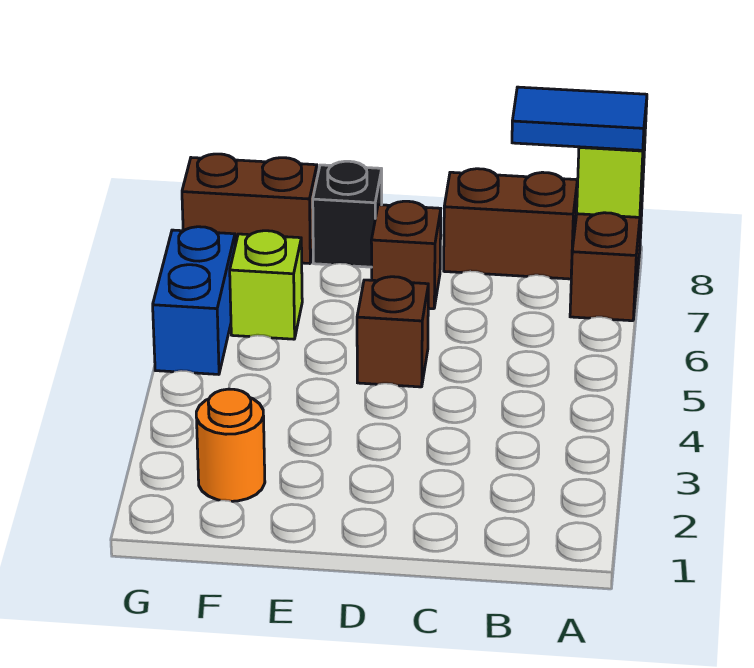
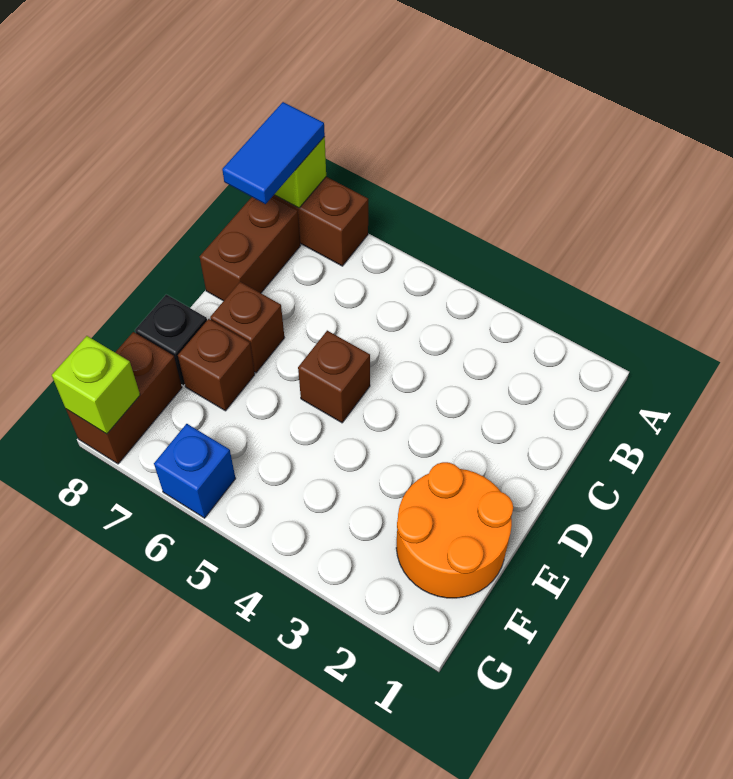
none -> brown brick E7 level 1
orange round brick F2 level 1 -> orange round brick E1:F2 level 1
lime brick F6 level 1 -> lime brick G8 level 2
blue brick G5:G6 level 1 -> blue brick G6 level 1

